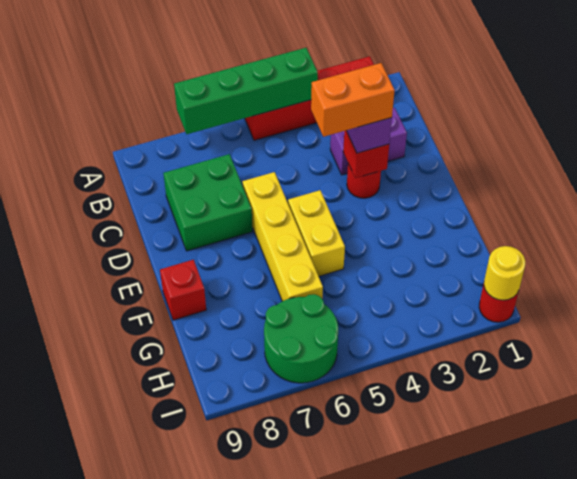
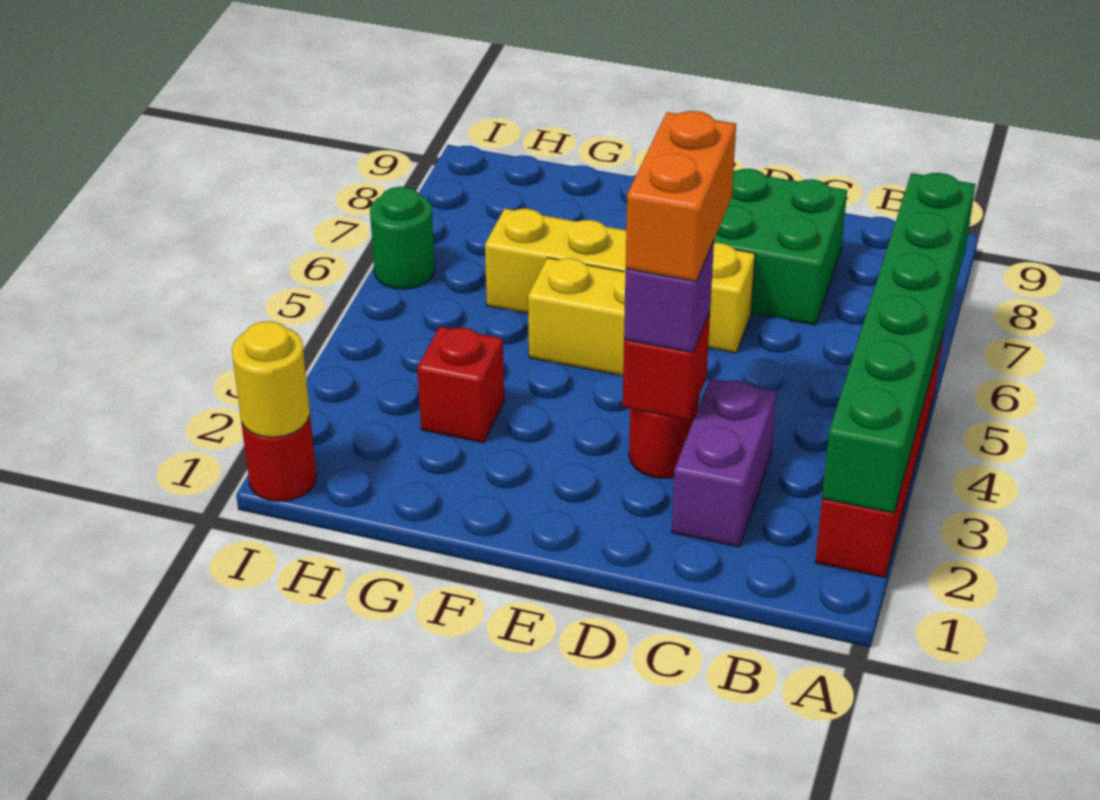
green brick A4:A7 level 2 -> green brick A2:A7 level 2
red brick F9 level 1 -> red brick G3 level 1
green round brick H6:I7 level 1 -> green round brick I6 level 1

